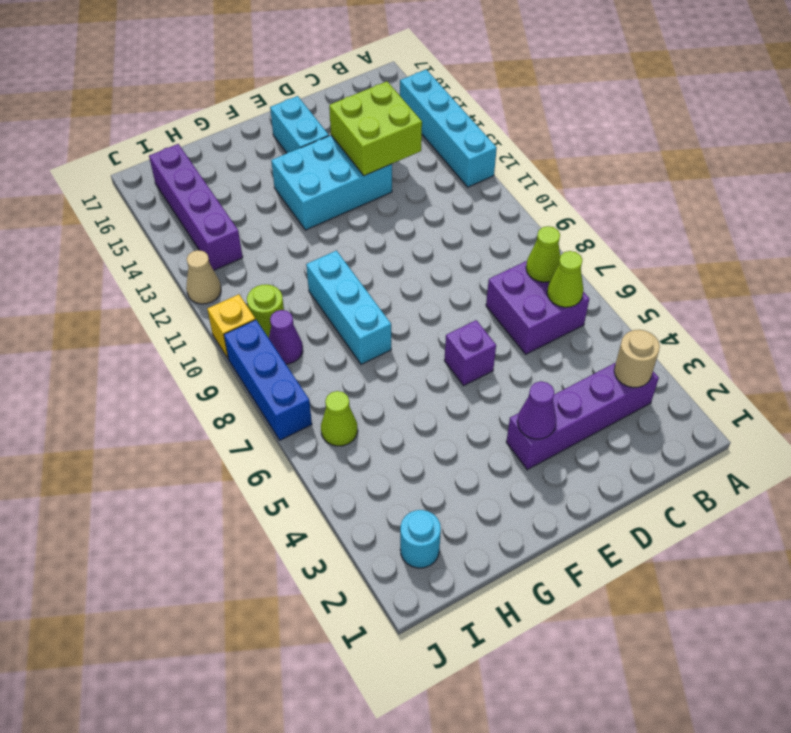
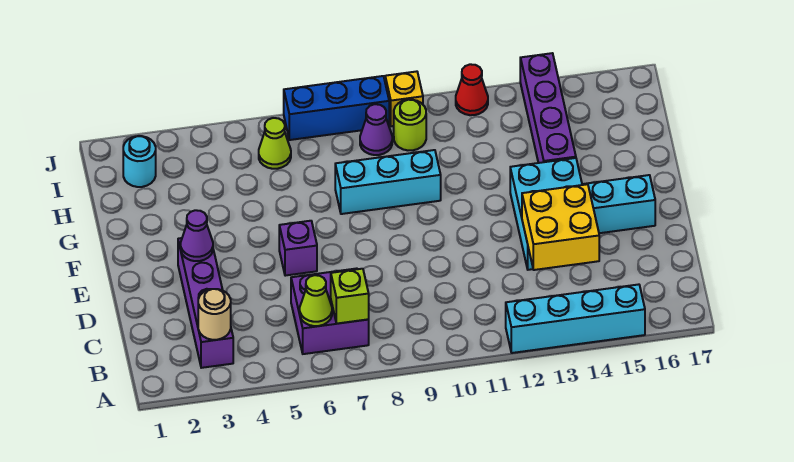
lime cone B7 level 2 -> lime brick B7 level 2
lime brick C13:D14 level 2 -> yellow brick C13:D14 level 2
purple brick I13:I16 level 1 -> purple brick G14:J14 level 1
tan cone J12 level 1 -> red cone J12 level 1

